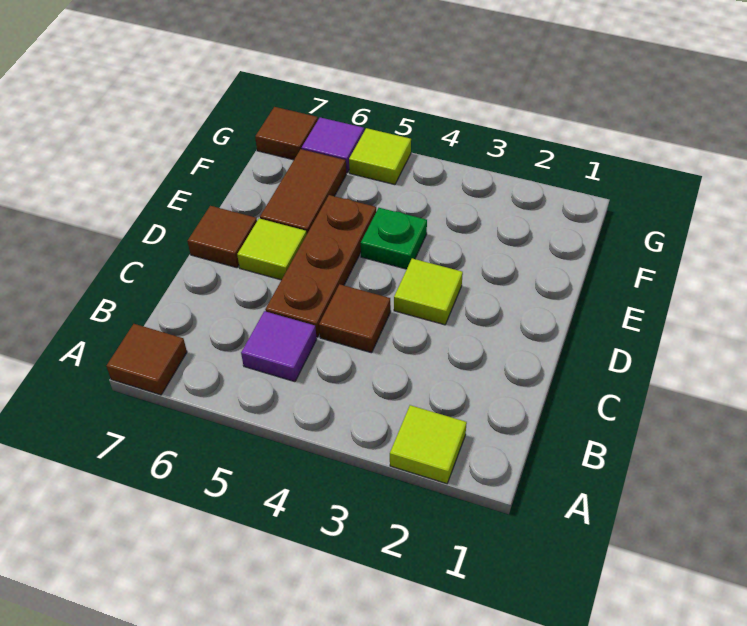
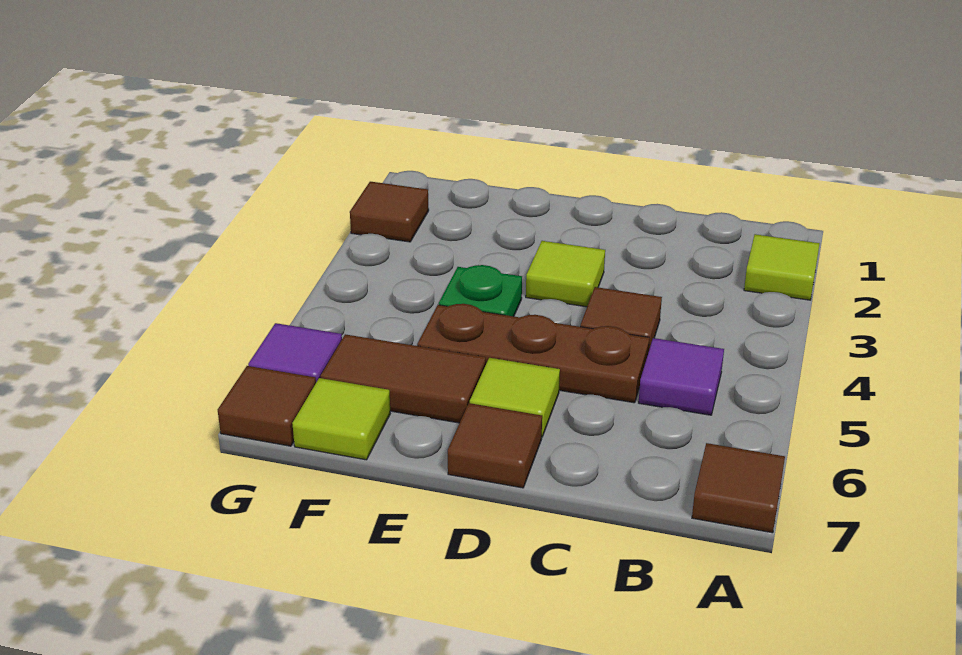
none -> brown tile G2 level 1
lime tile G5 level 1 -> lime tile F7 level 1

